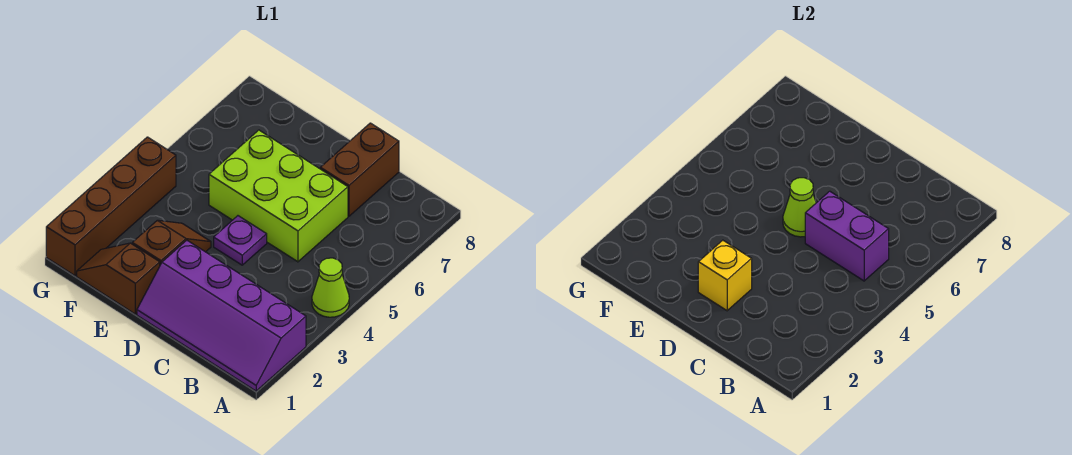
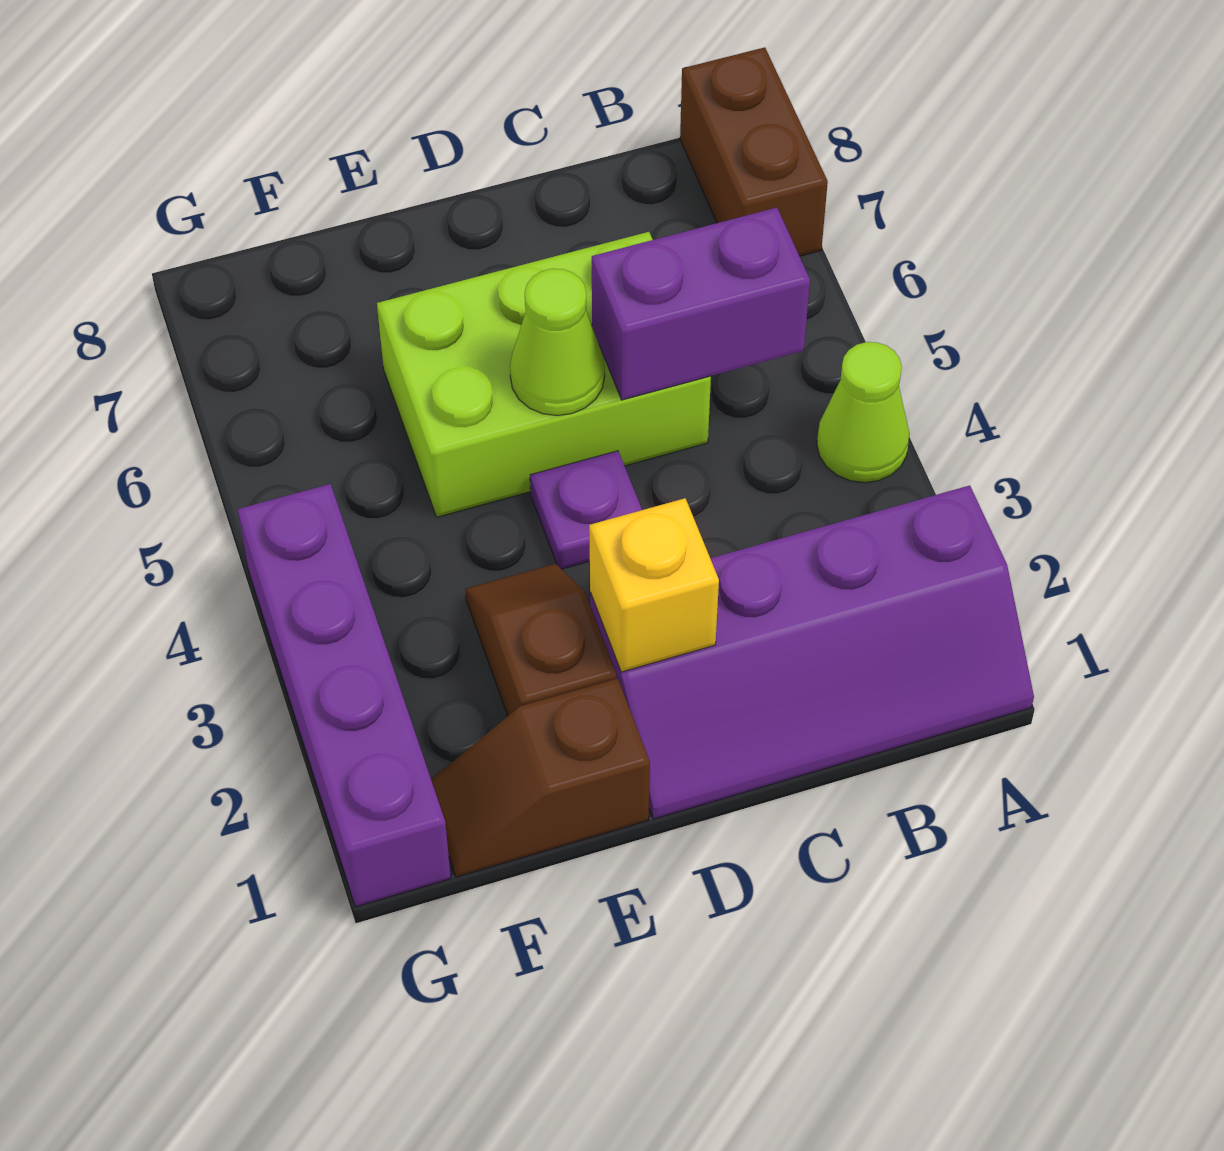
brown brick C7:C8 level 1 -> brown brick A7:A8 level 1
brown brick G1:G4 level 1 -> purple brick G1:G4 level 1

